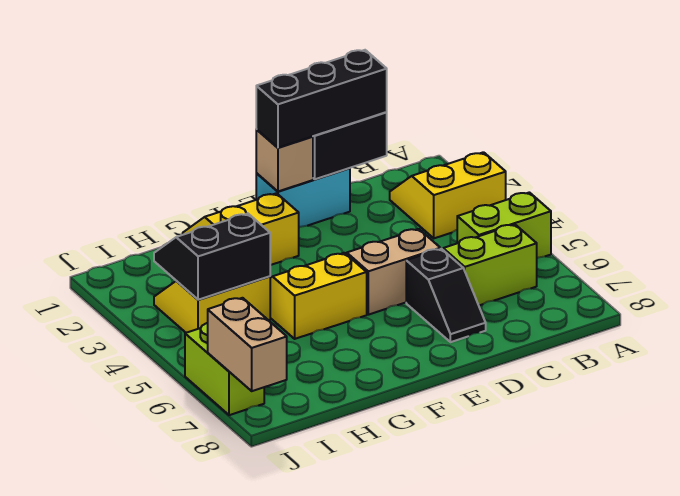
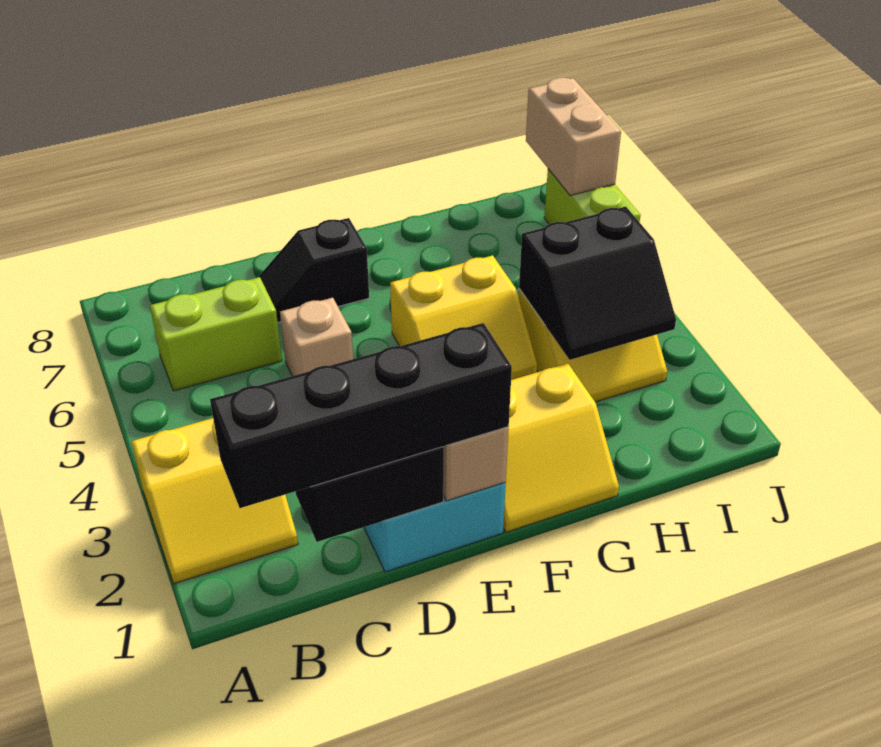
lime brick A5:B5 level 1 -> none
black brick C1:E1 level 3 -> black brick B1:E1 level 3
tan brick D5:E5 level 1 -> tan brick D5 level 1
black slope D6:D7 level 1 top 6 -> black slope D7:E7 level 1 top E

